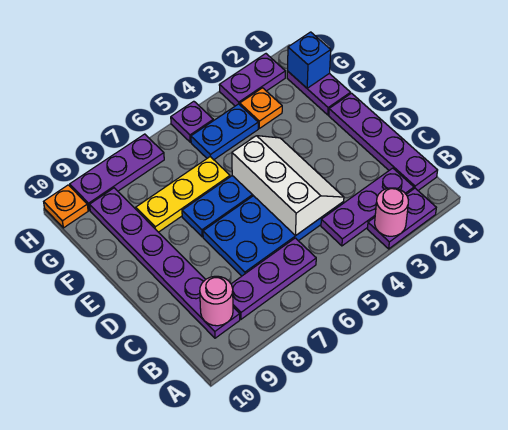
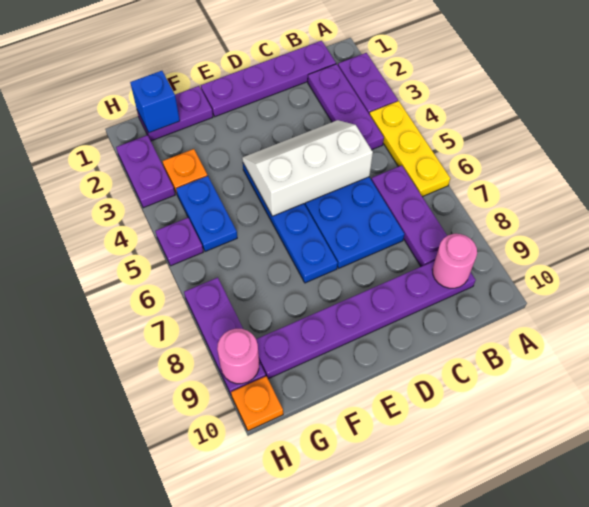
pink round brick A3 level 2 -> pink round brick H9 level 2
yellow plate F6:F8 level 1 -> yellow plate A4:A6 level 1

